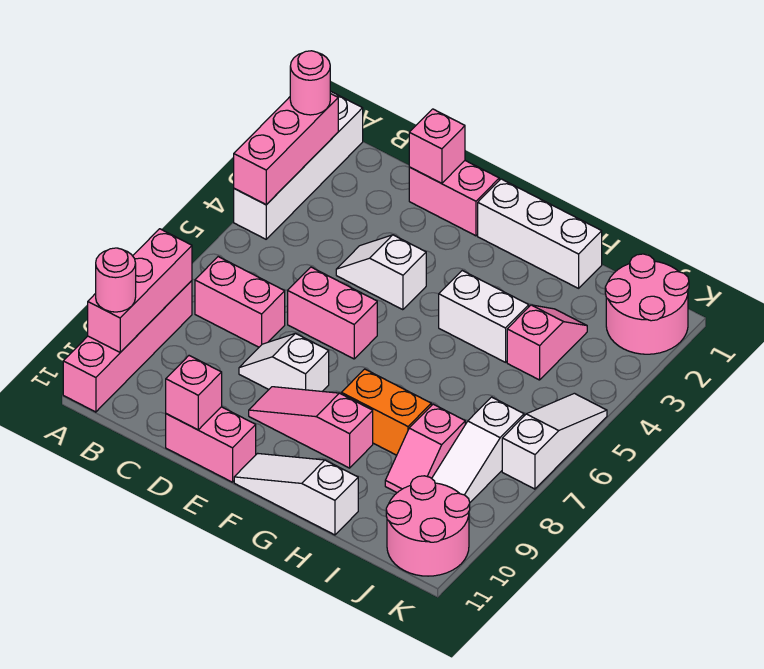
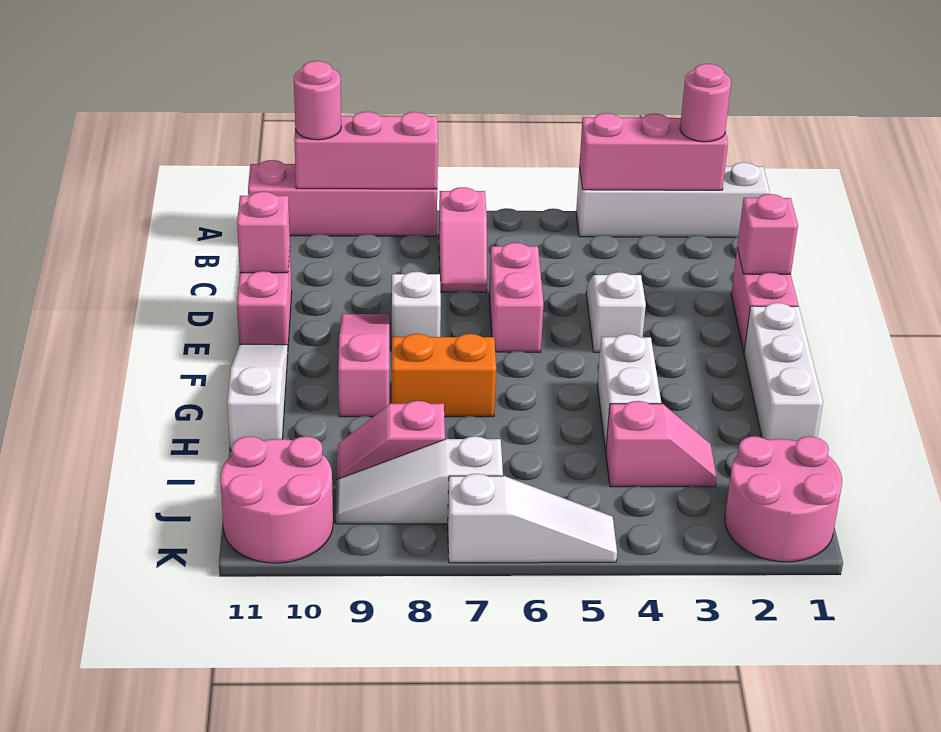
pink brick B7:C7 level 1 -> pink slope B7:C7 level 1 top B
orange brick G8:H8 level 1 -> orange brick G7:G8 level 1

